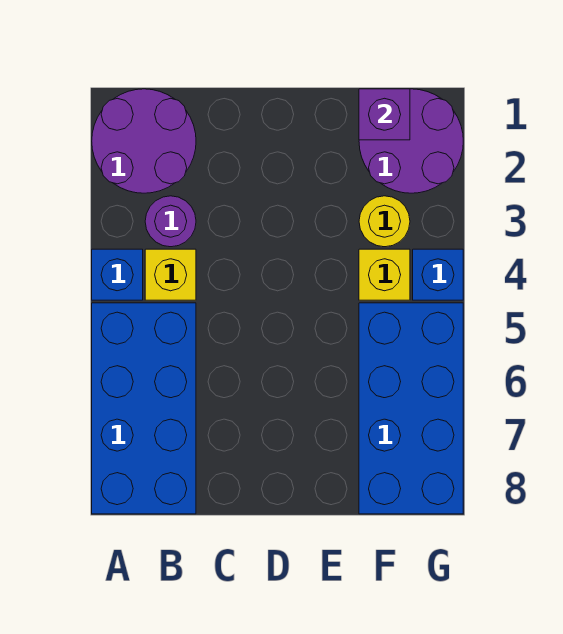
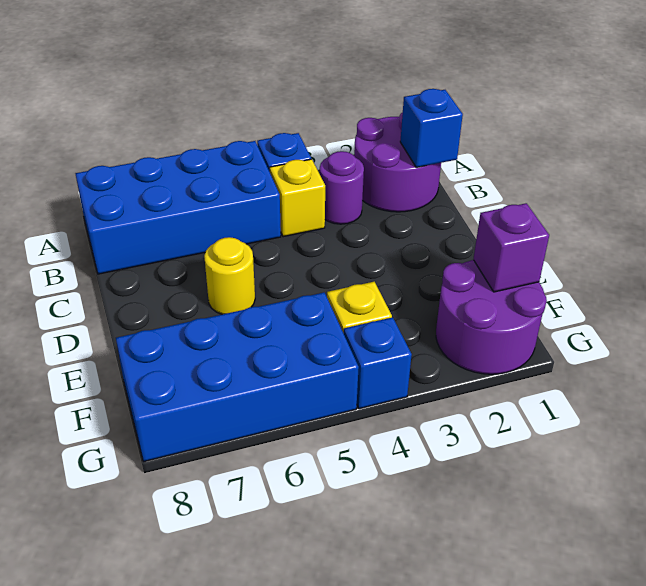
none -> blue brick B1 level 2
yellow round brick F3 level 1 -> yellow round brick D6 level 1

